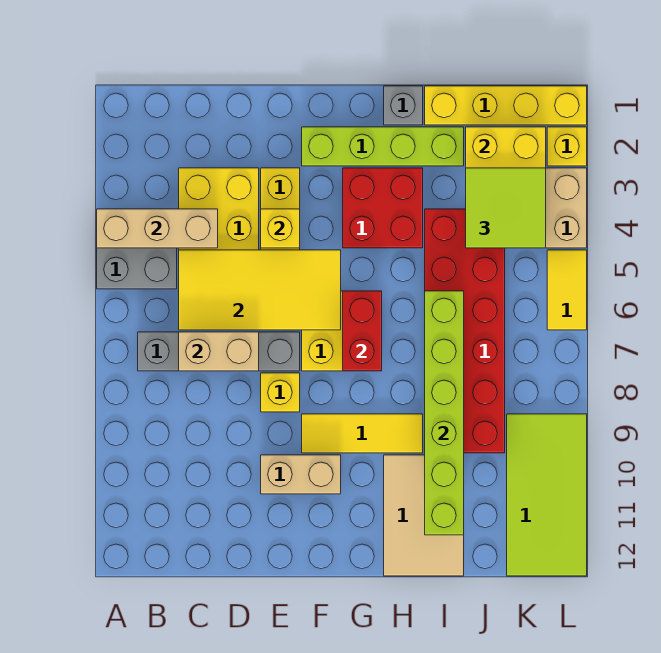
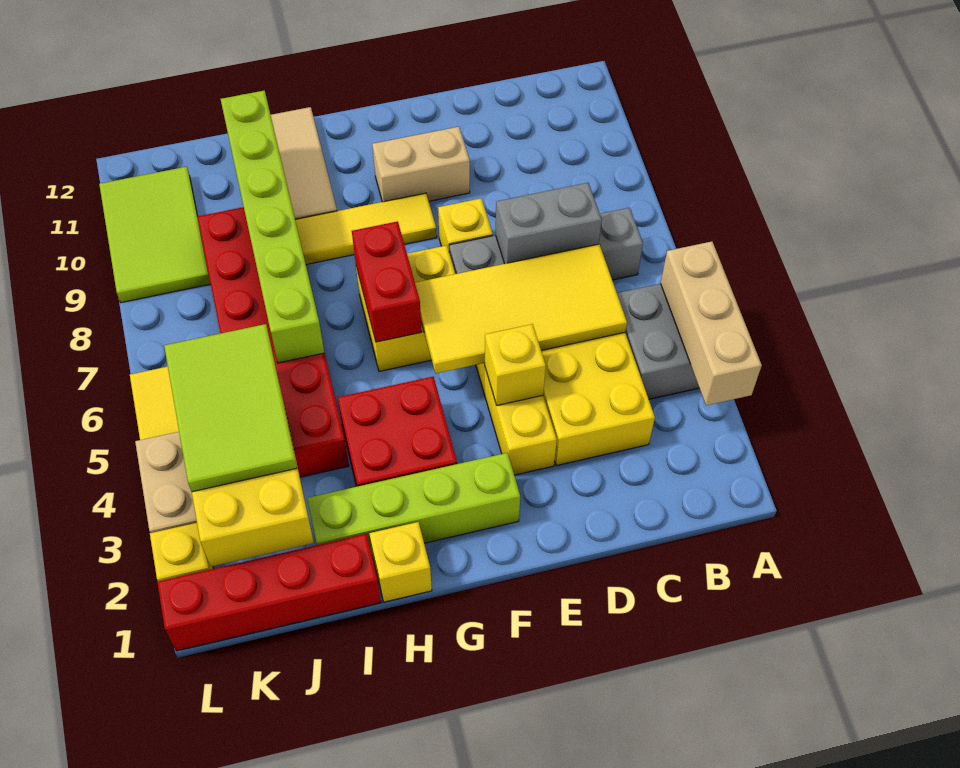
tan brick A4:C4 level 2 -> tan brick A3:A5 level 2
tan brick C7:D7 level 2 -> grey brick C7:D7 level 2
grey brick H1 level 1 -> yellow brick H1 level 1
yellow brick I1:L1 level 1 -> red brick I1:L1 level 1
lime tile J3:K4 level 3 -> lime tile J3:K5 level 3
lime tile K9:L12 level 1 -> lime tile K9:L11 level 1

